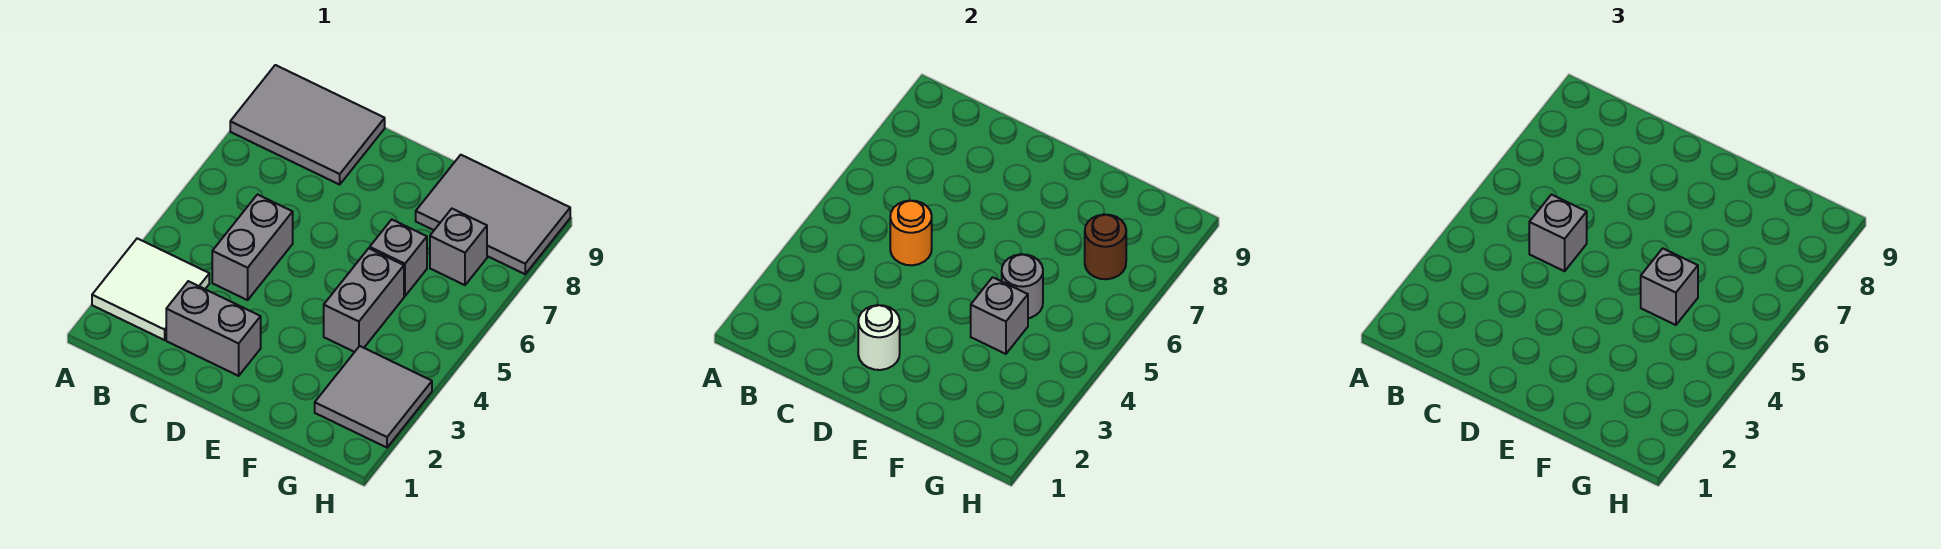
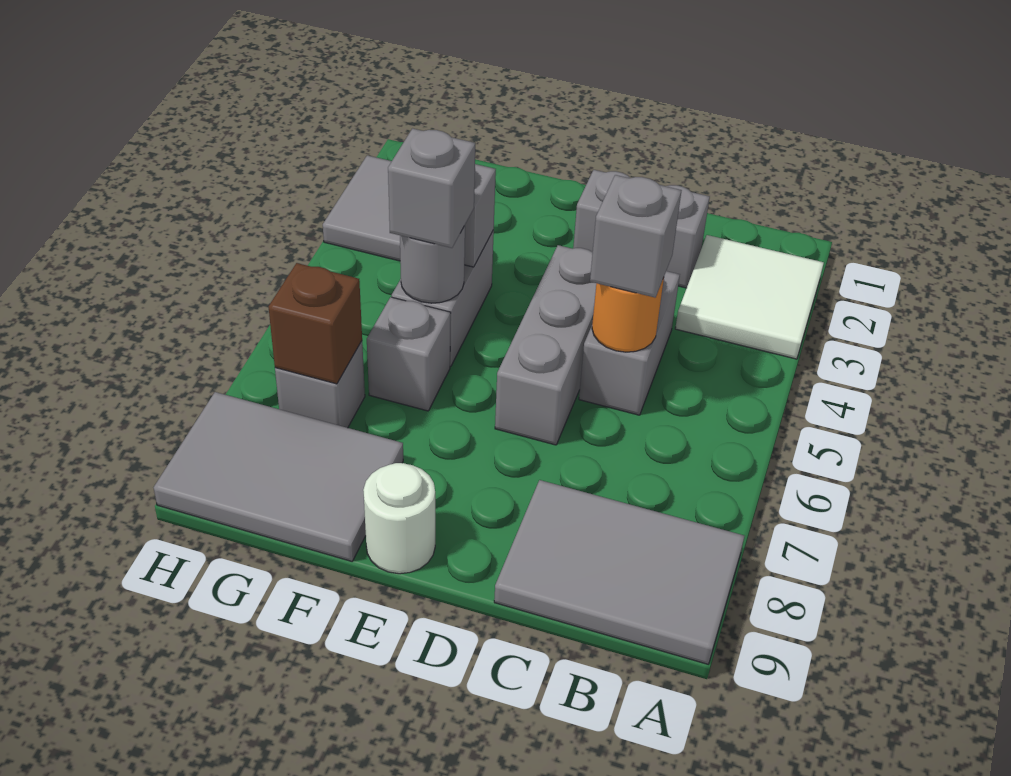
white round brick D2 level 2 -> white round brick E9 level 1
none -> grey brick D4:D6 level 1
brown round brick G7 level 2 -> brown brick G7 level 2

